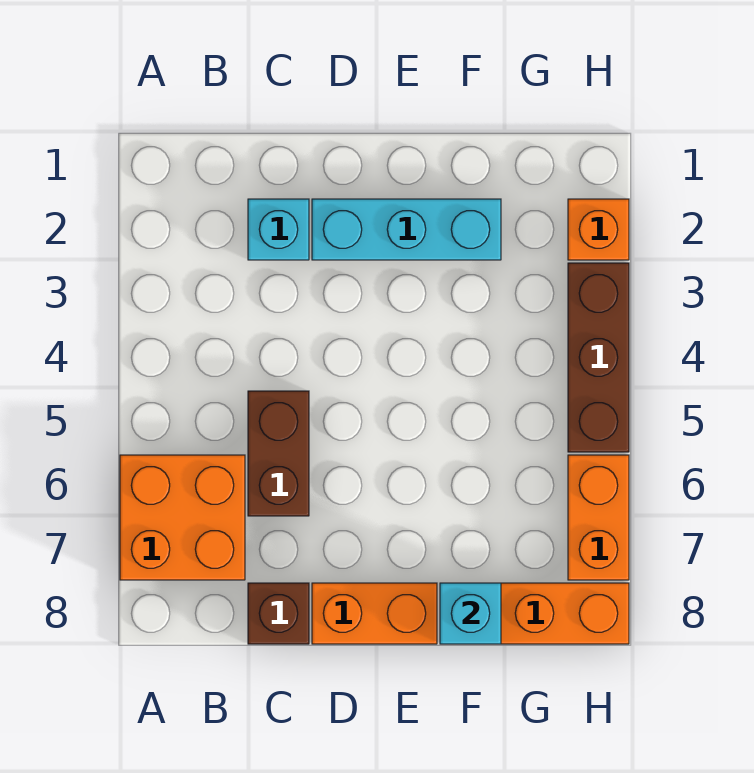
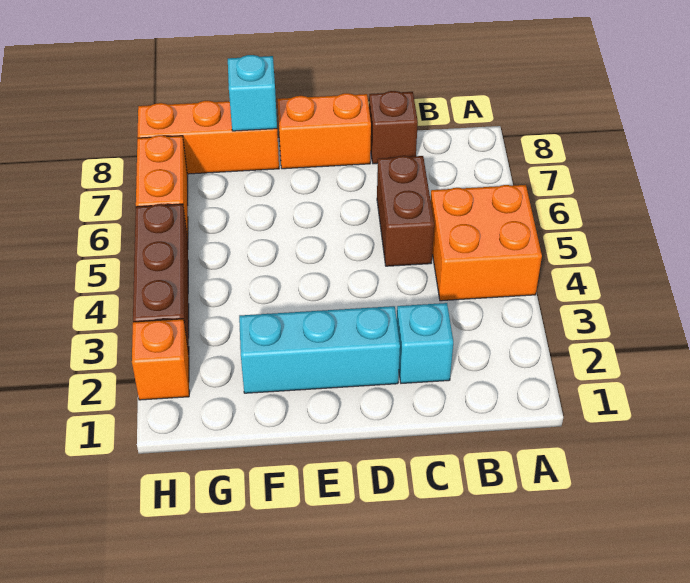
orange brick A6:B7 level 1 -> orange brick A4:B5 level 1

